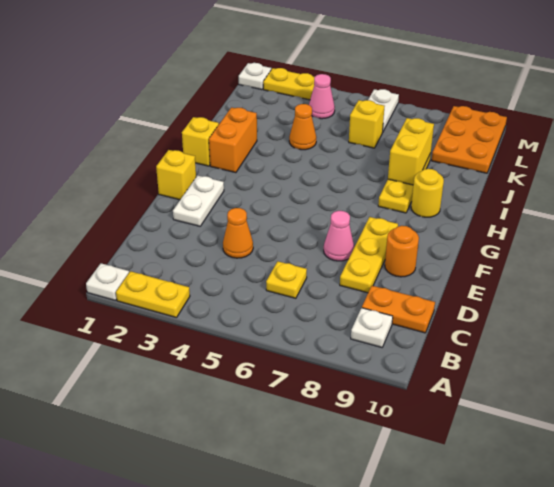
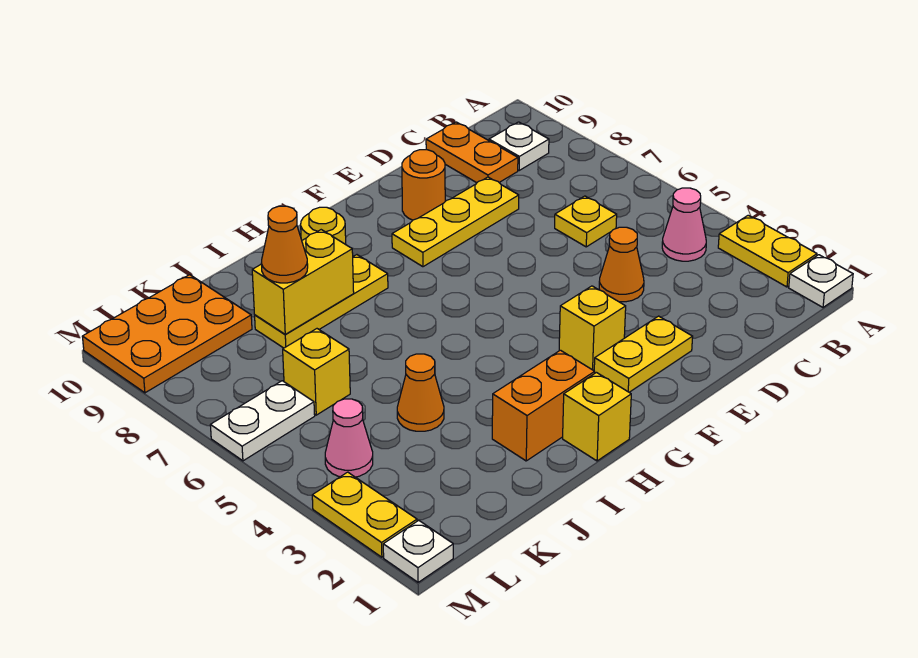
white plate E2:F2 level 1 -> yellow plate E2:F2 level 1
pink cone E7 level 1 -> pink cone B4 level 1
yellow brick F1 level 1 -> yellow brick F3 level 1
none -> orange cone J8 level 3

